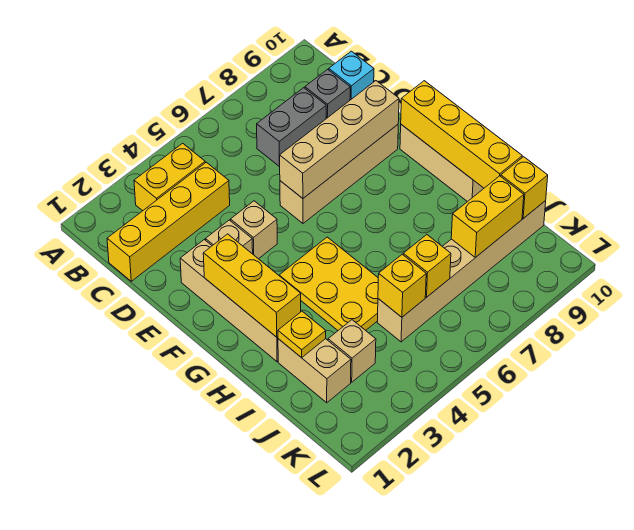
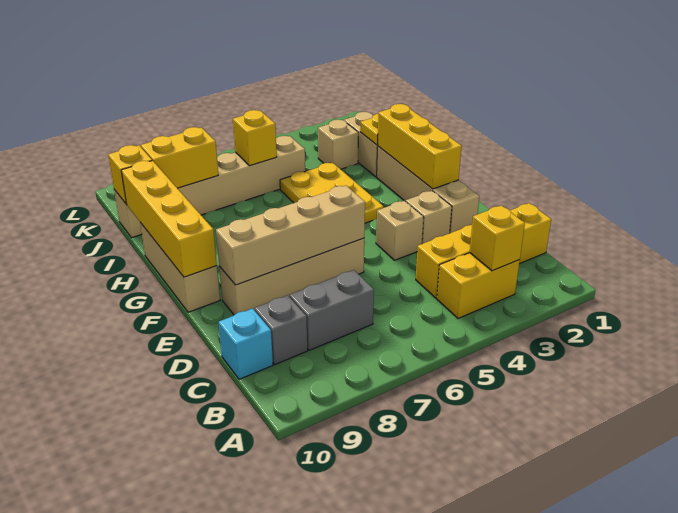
yellow brick J5 level 2 -> yellow brick B3 level 2

